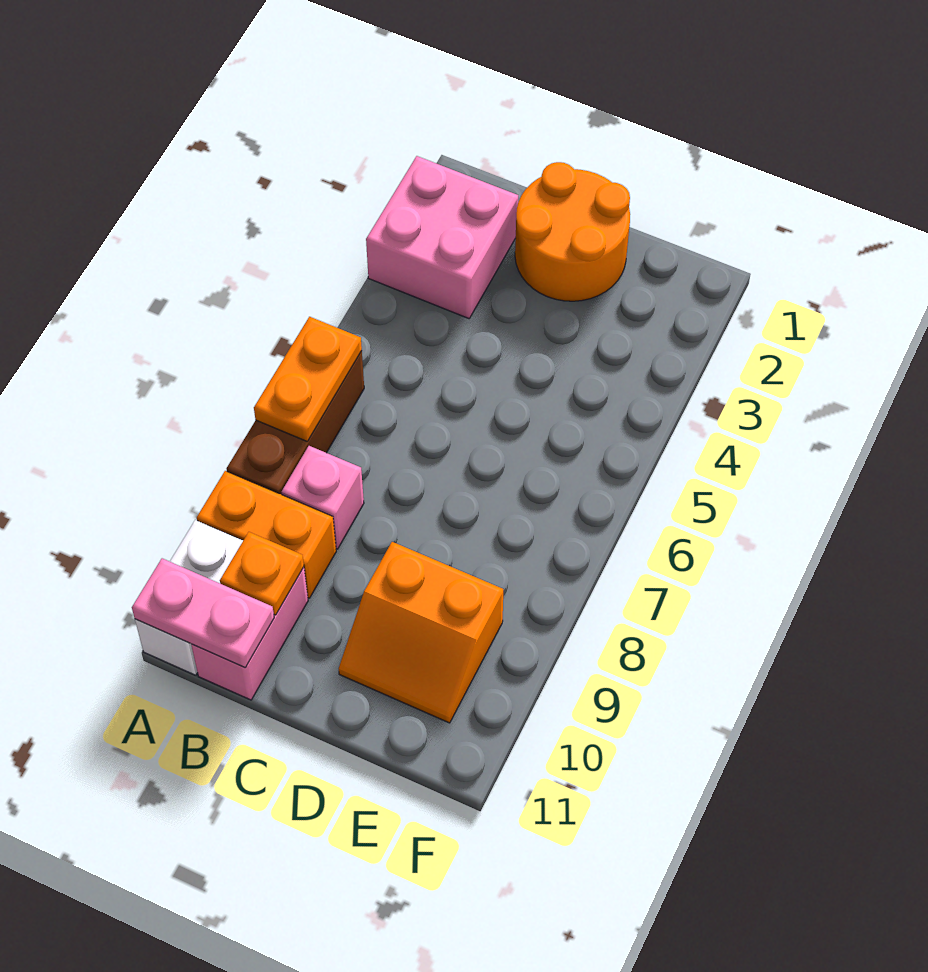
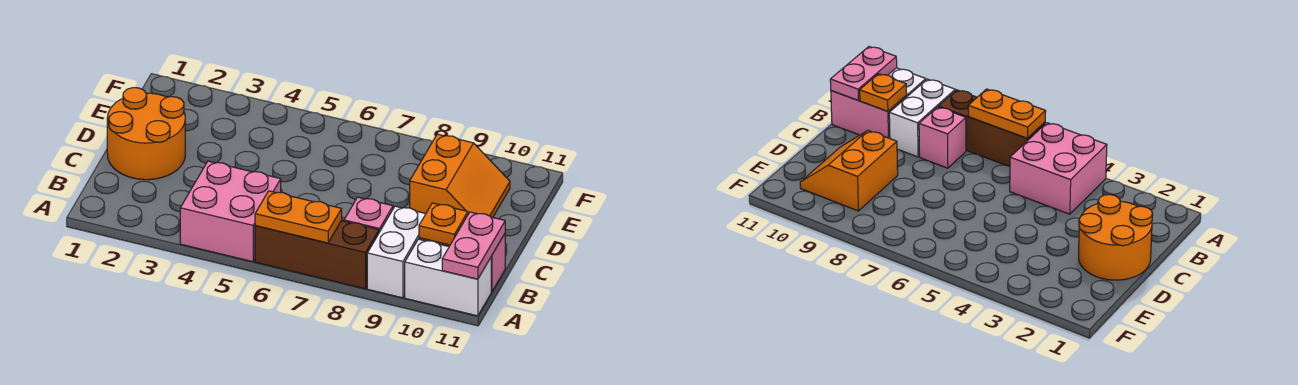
pink brick A2:B3 level 1 -> pink brick A4:B5 level 1
orange brick A9:B9 level 1 -> white brick A9:B9 level 1

